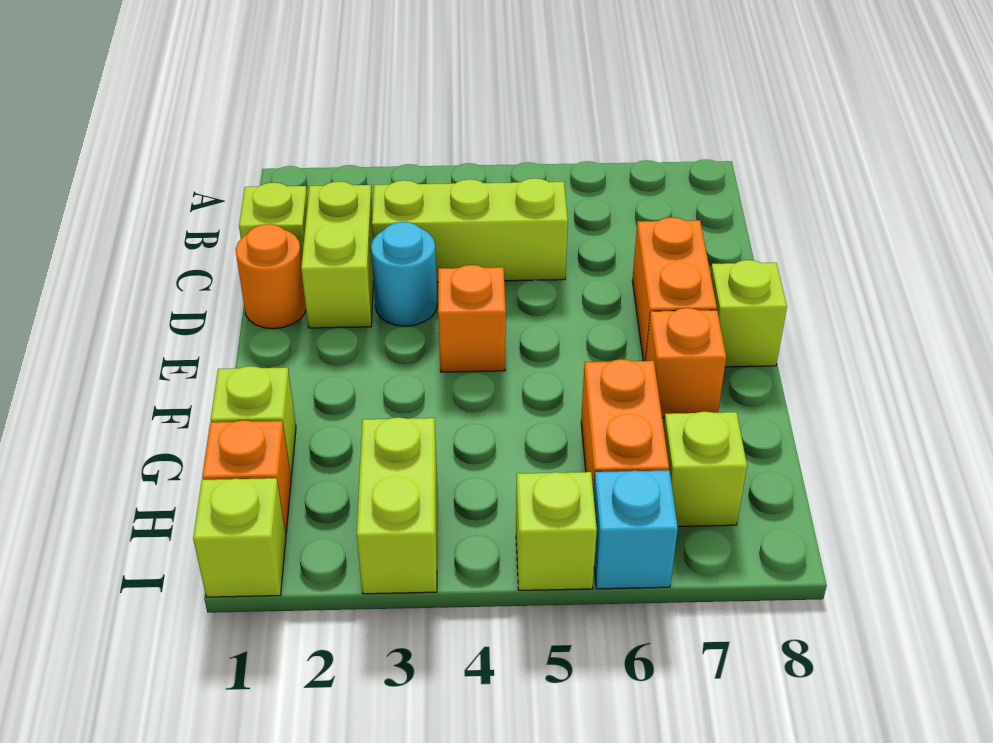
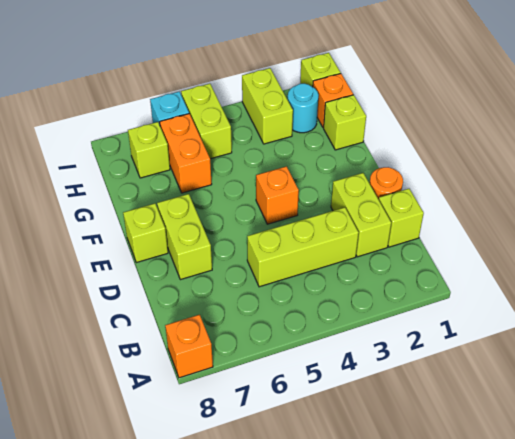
cyan round brick D3 level 1 -> cyan round brick H2 level 1
orange brick D7:E7 level 1 -> lime brick D7:E7 level 1
orange brick F7 level 1 -> orange brick A8 level 1
lime brick I5 level 1 -> lime brick H5:I5 level 1

